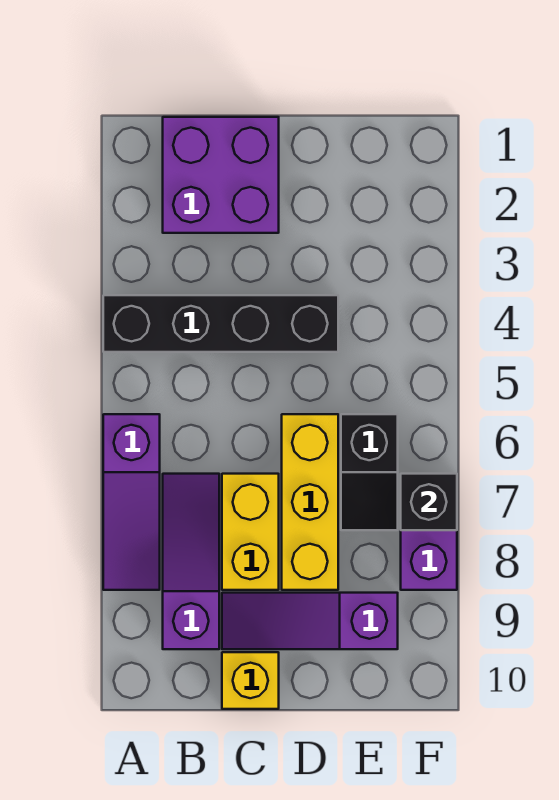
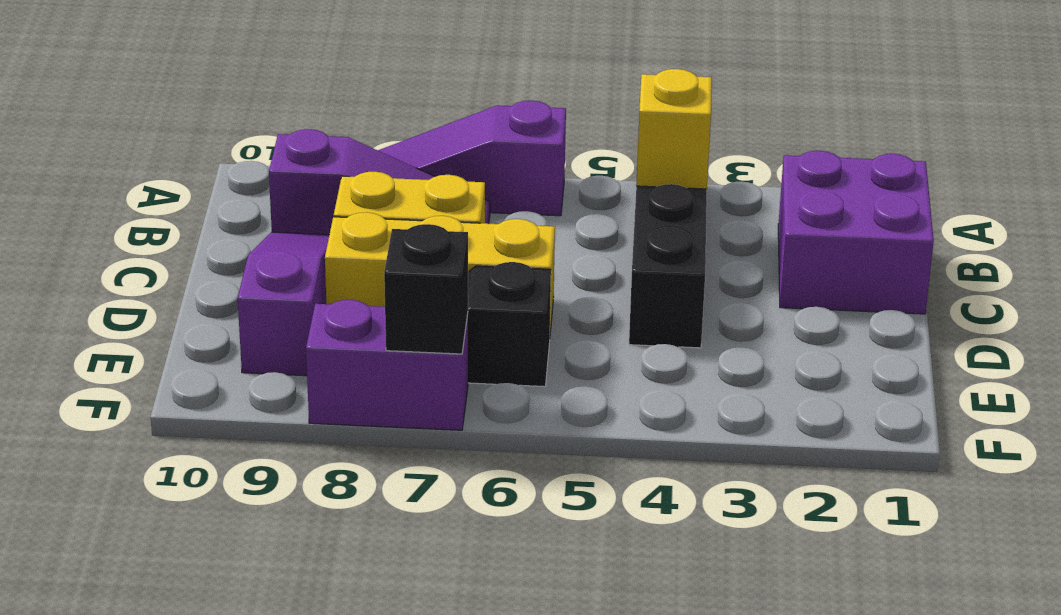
yellow brick C10 level 1 -> yellow brick B4 level 2

